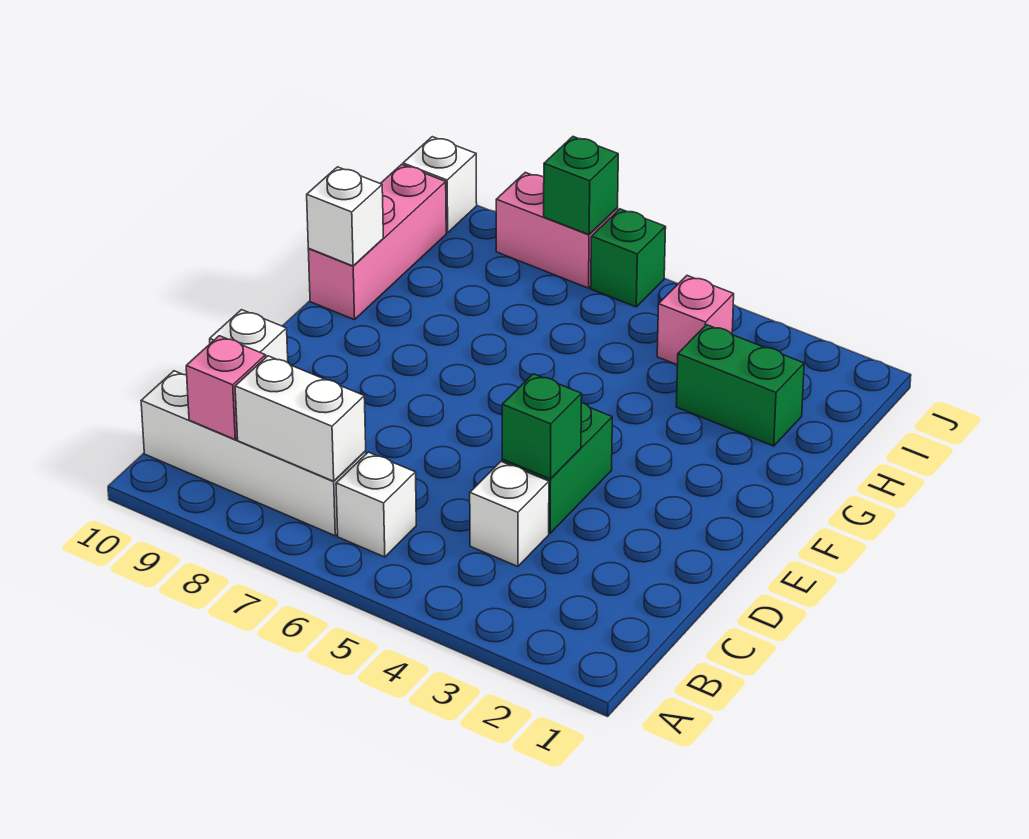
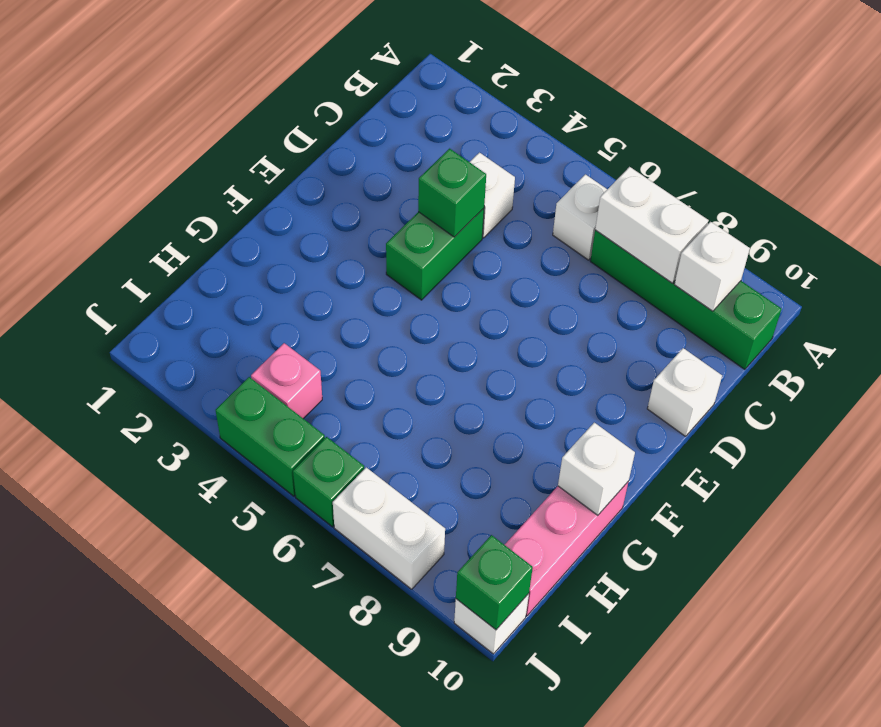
white brick B7:B10 level 1 -> green brick B7:B10 level 1
pink brick B9 level 2 -> white brick B9 level 2
green brick H2:H3 level 1 -> green brick J4:J5 level 1
pink brick J7:J8 level 1 -> white brick J7:J8 level 1
green brick J7 level 2 -> green brick J10 level 2

